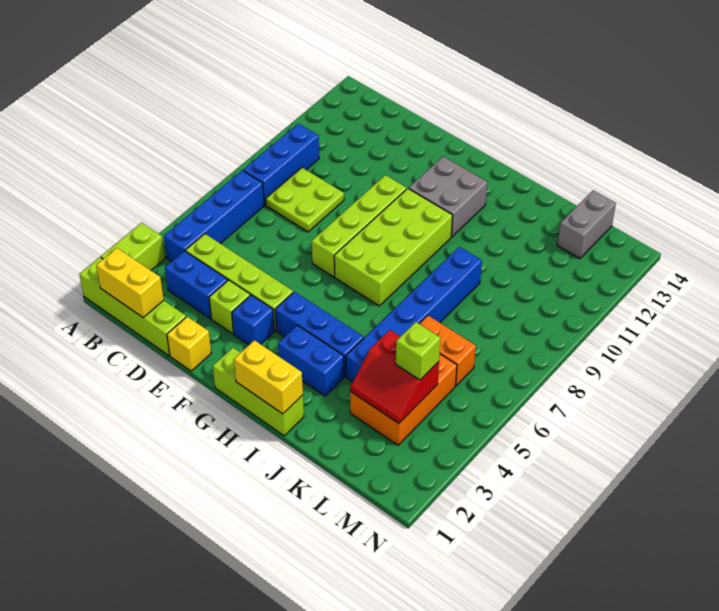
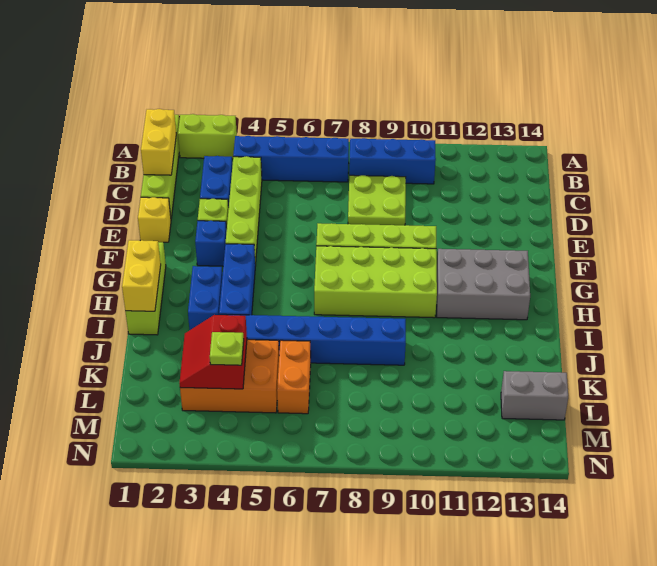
grey brick G11:H12 level 1 -> grey brick G11:H13 level 1
lime brick L4 level 3 -> lime plate L4 level 3

